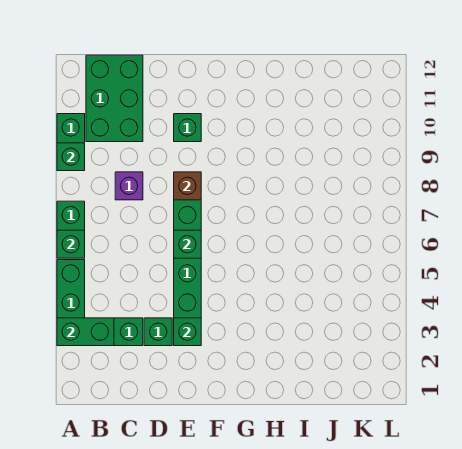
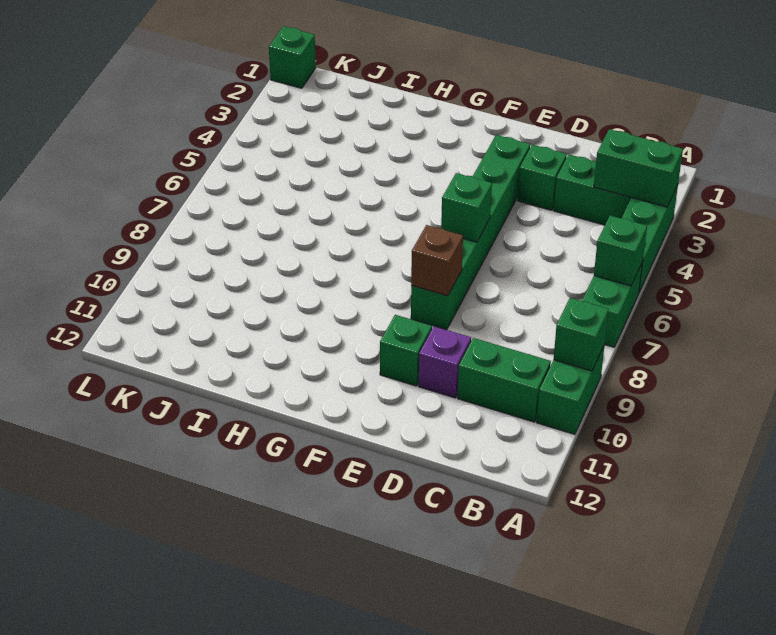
green brick B10:C12 level 1 -> green brick B10:C10 level 1
purple brick C8 level 1 -> purple brick D10 level 1
green brick E3 level 2 -> green brick L1 level 1

